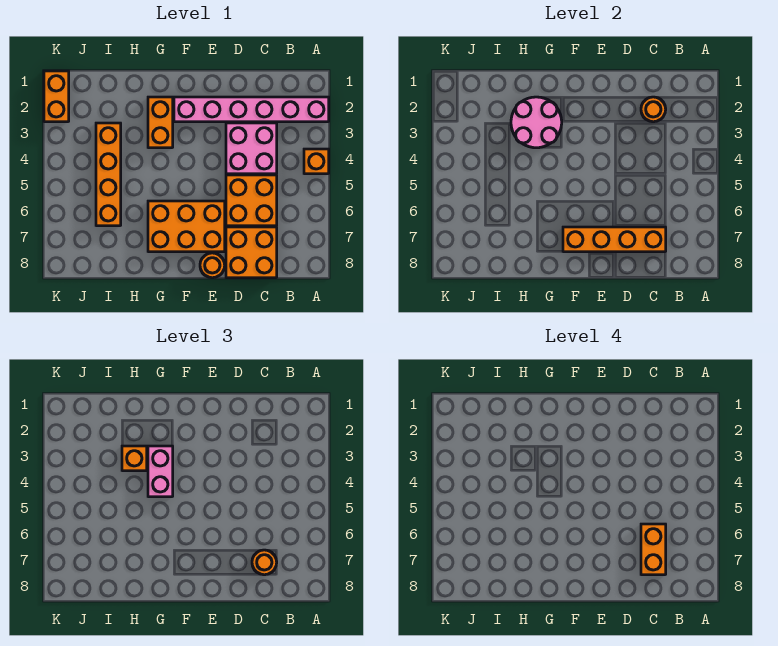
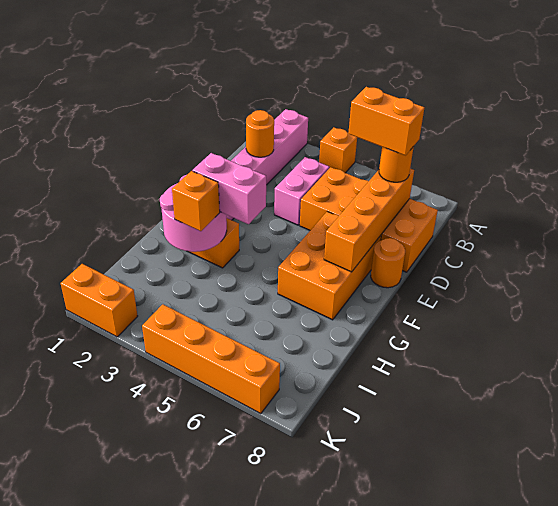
pink brick C3:D4 level 1 -> pink brick C4:D4 level 1
orange brick I3:I6 level 1 -> orange brick K4:K7 level 1

